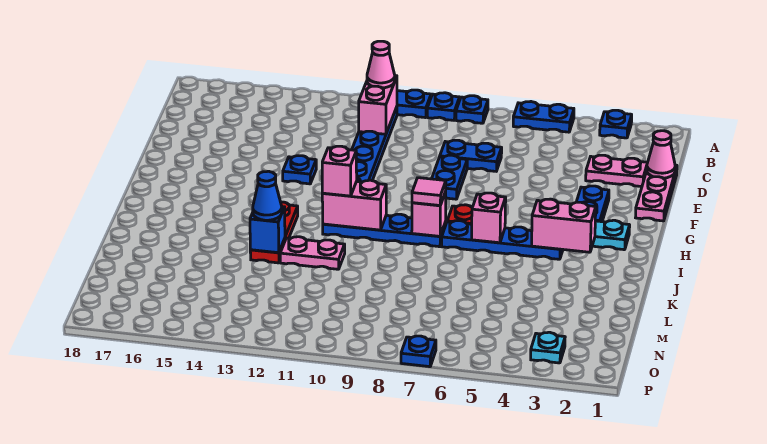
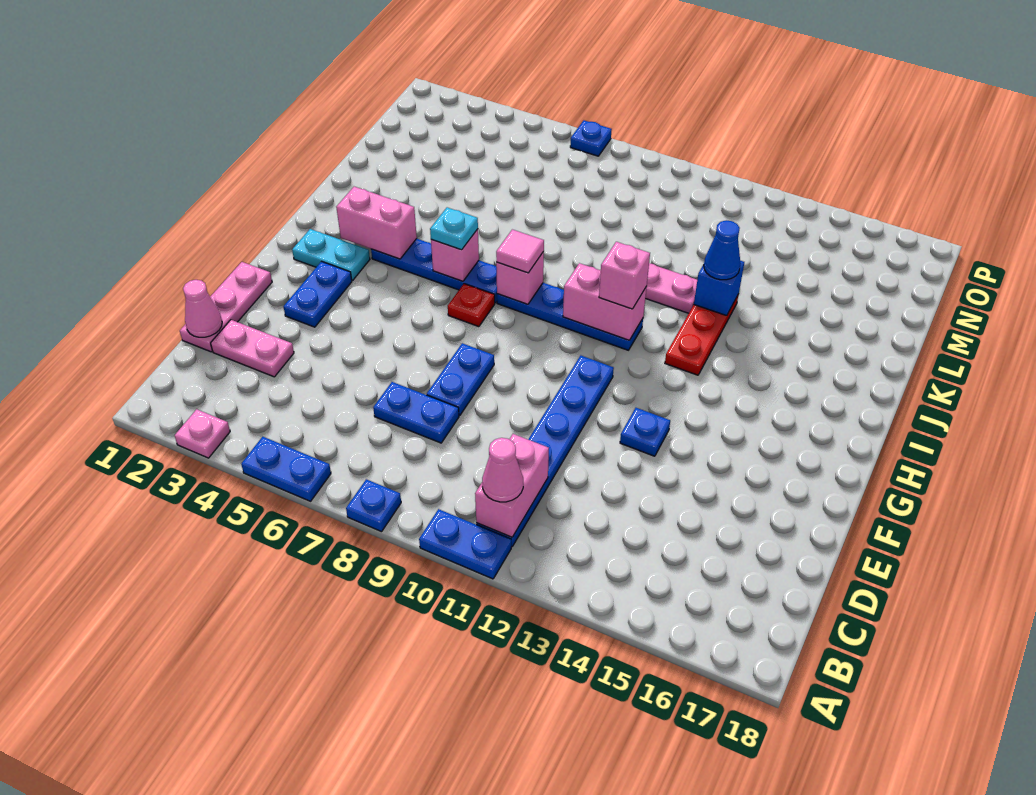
blue plate A3 level 1 -> pink plate A3 level 1
blue plate A9 level 1 -> none
cyan plate O3 level 1 -> cyan plate I6 level 3

